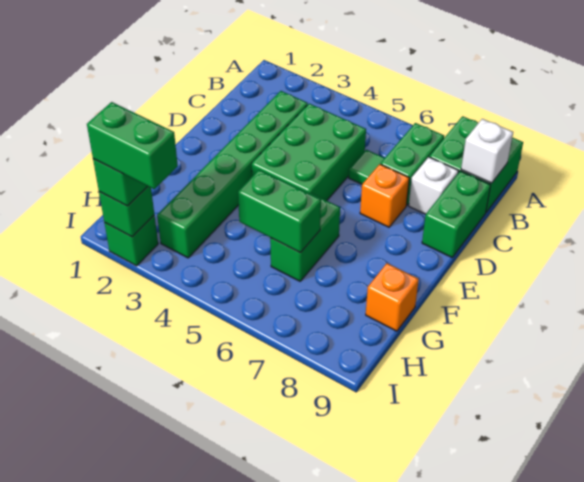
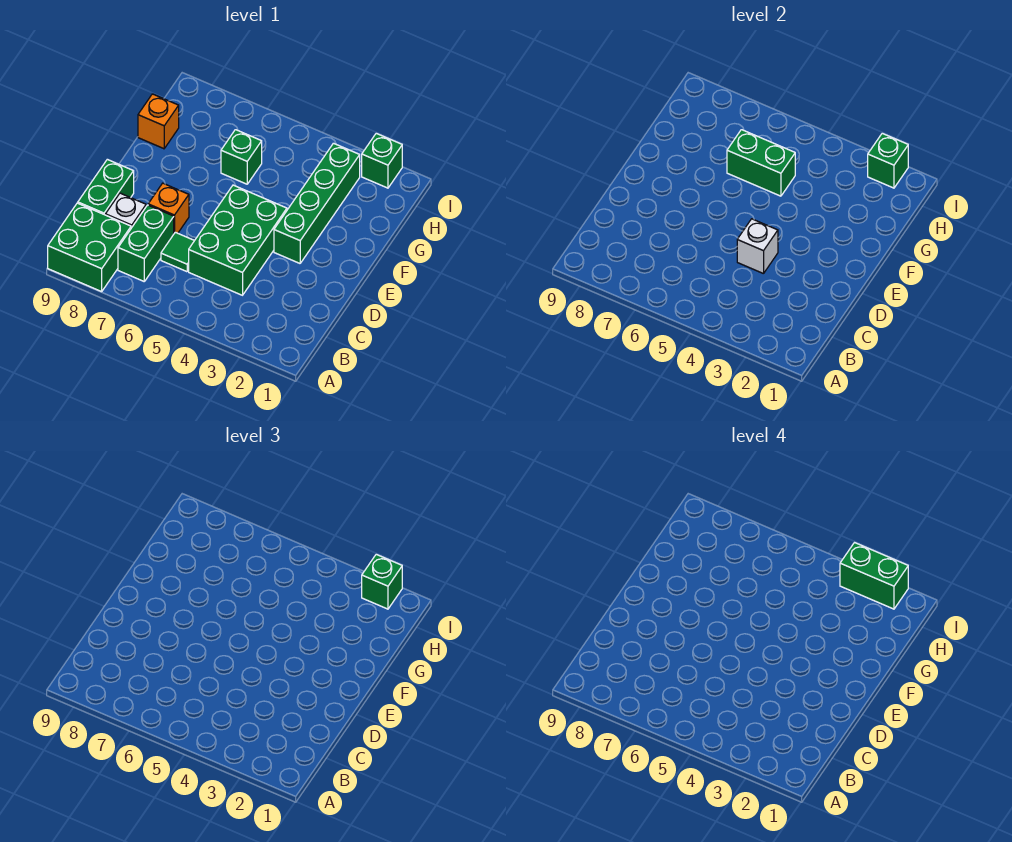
white brick B9 level 2 -> white brick D4 level 2
green brick C3:H3 level 1 -> green brick E3:H3 level 1
green brick F6:G6 level 1 -> green brick G6 level 1

